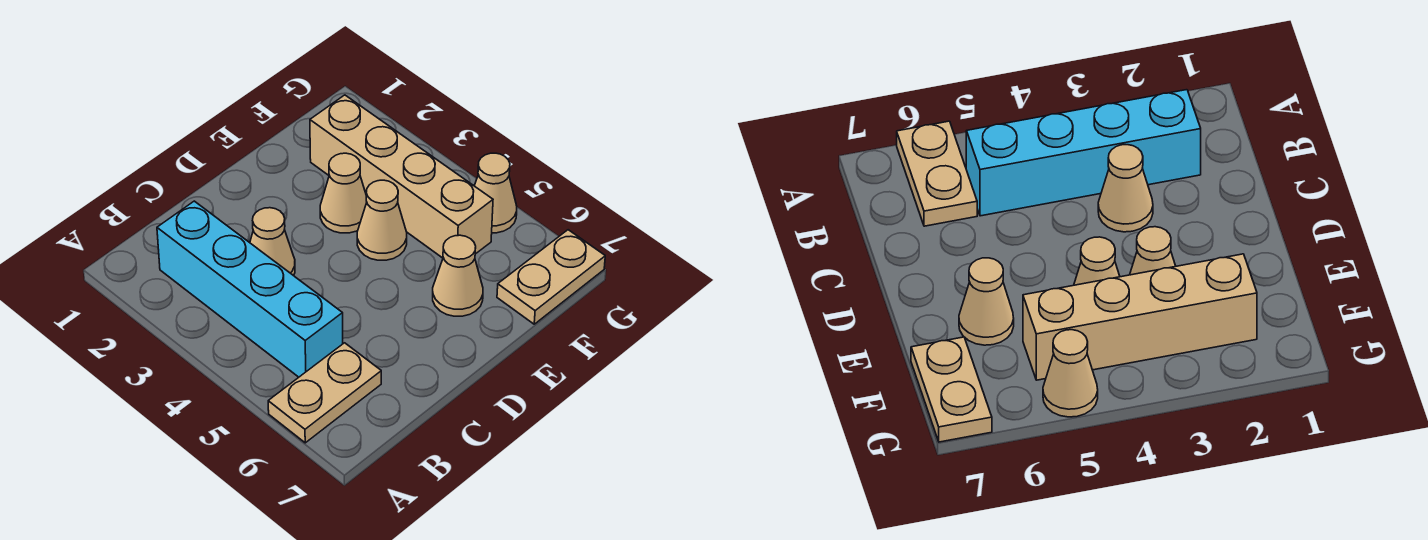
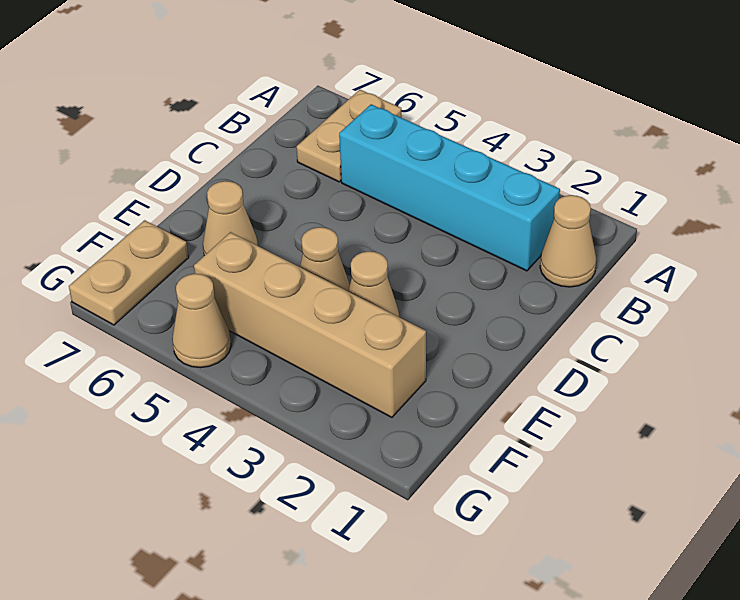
tan cone C3 level 1 -> tan cone B1 level 1

